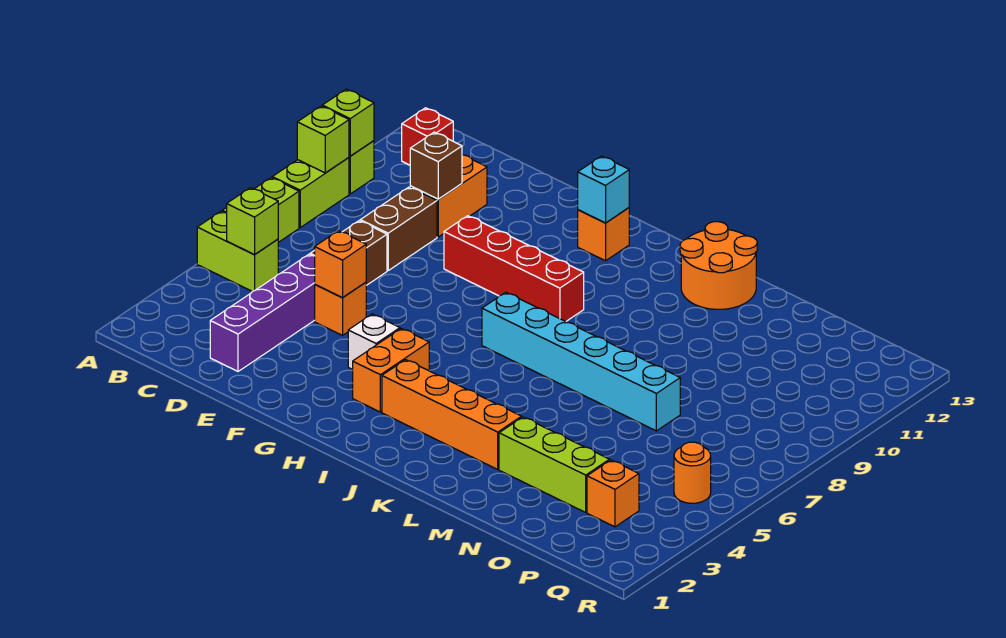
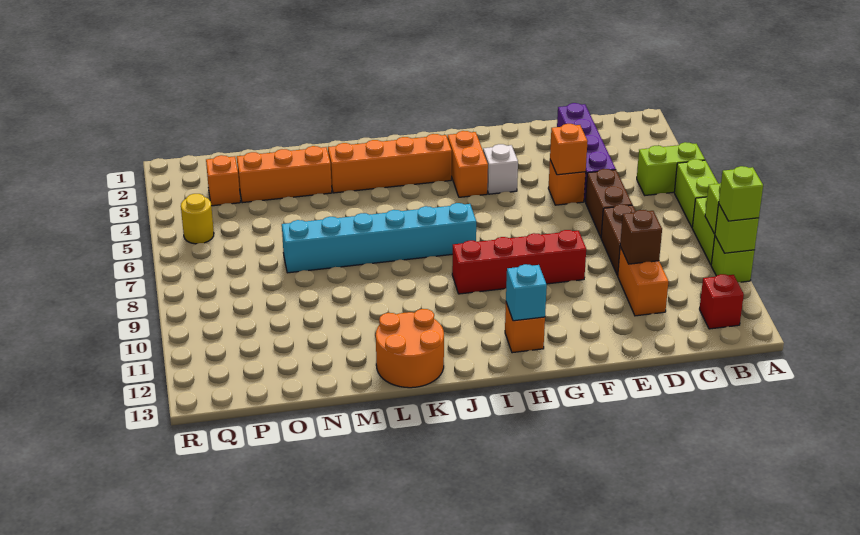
lime brick B5 level 2 -> lime brick A10 level 3
lime brick M3:O3 level 1 -> orange brick M3:O3 level 1
orange round brick Q5 level 1 -> yellow round brick Q5 level 1

